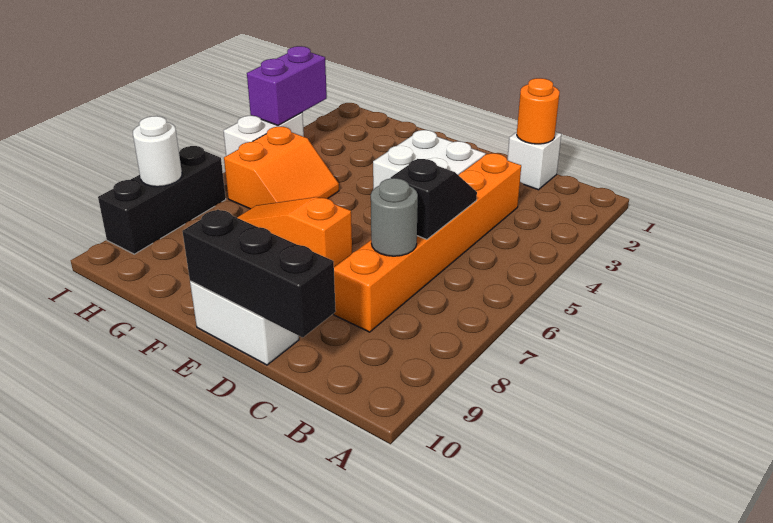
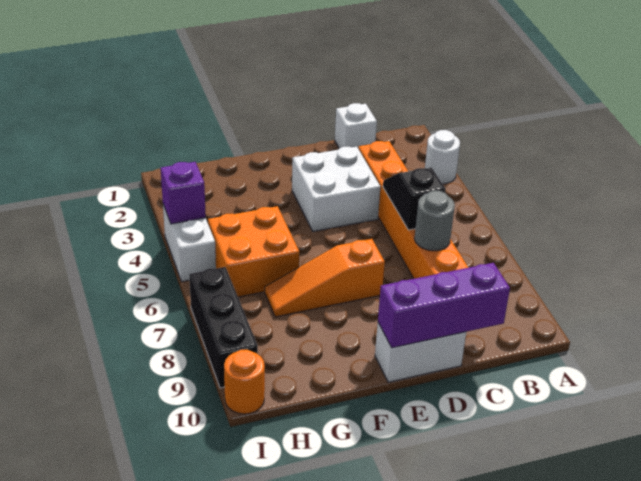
orange round brick C1 level 2 -> orange round brick I10 level 1
black brick C10:E10 level 2 -> purple brick C10:E10 level 2
orange slope G5:H6 level 1 top H -> orange brick G5:H6 level 1
purple brick I3:I4 level 2 -> purple brick I4 level 2
white round brick I8 level 2 -> white round brick A3 level 1

